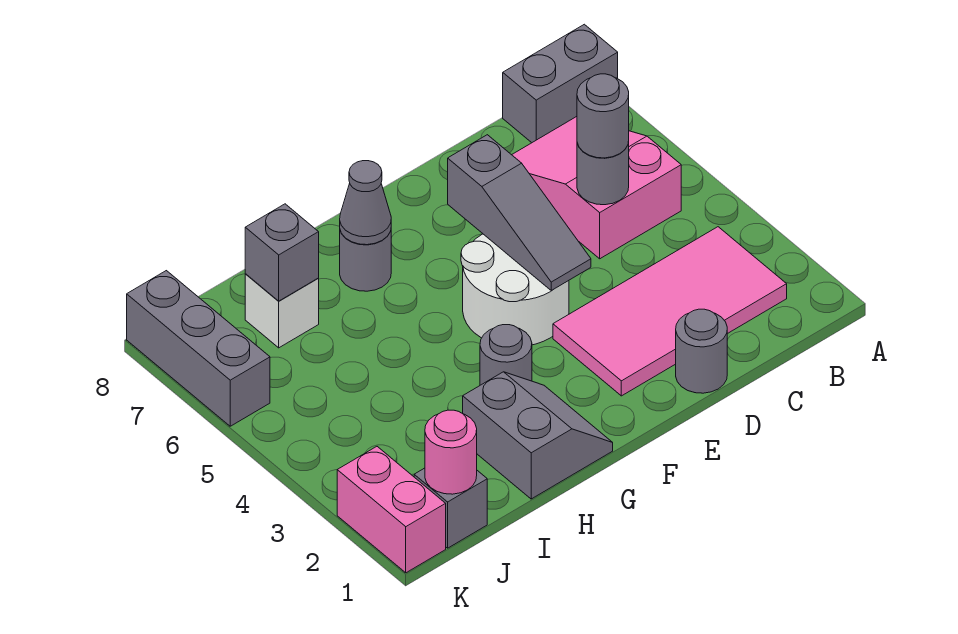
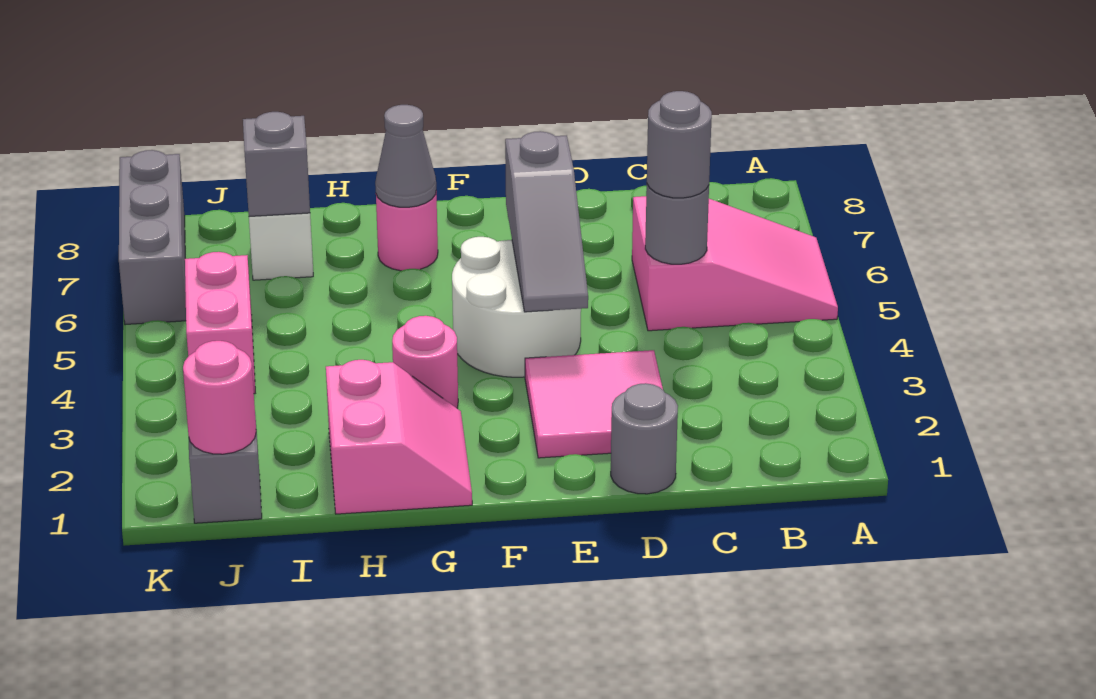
grey brick A8:B8 level 1 -> none
pink tile B2:E3 level 1 -> pink tile D2:E3 level 1
pink slope B5:C7 level 1 top 5 -> pink slope A5:C6 level 1 top C
grey slope G1:H2 level 1 top H -> pink slope G1:H2 level 1 top H
grey round brick G3 level 1 -> pink round brick G3 level 1
grey round brick G7 level 1 -> pink round brick G7 level 1
pink brick K1:K2 level 1 -> pink brick J4:J5 level 1

